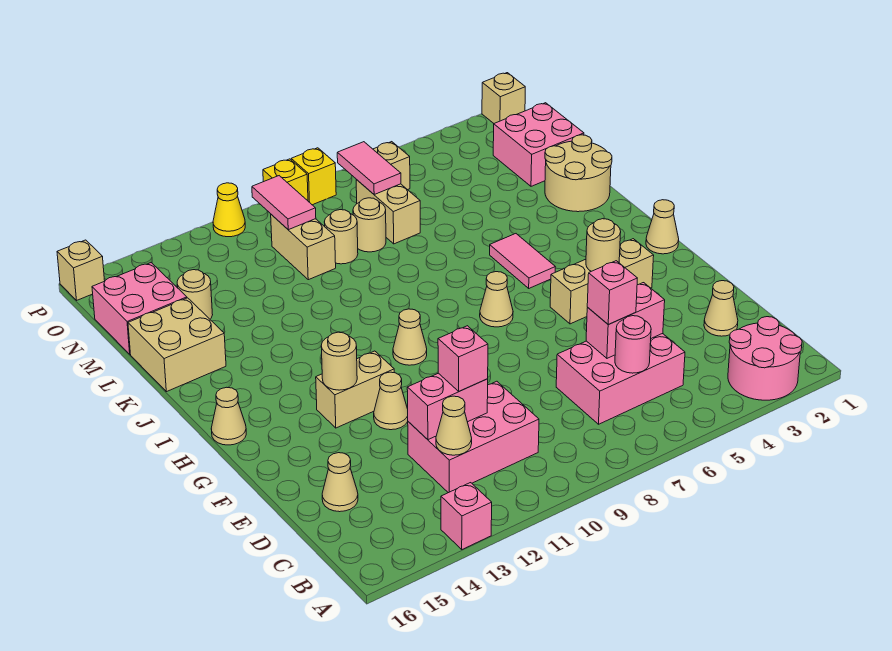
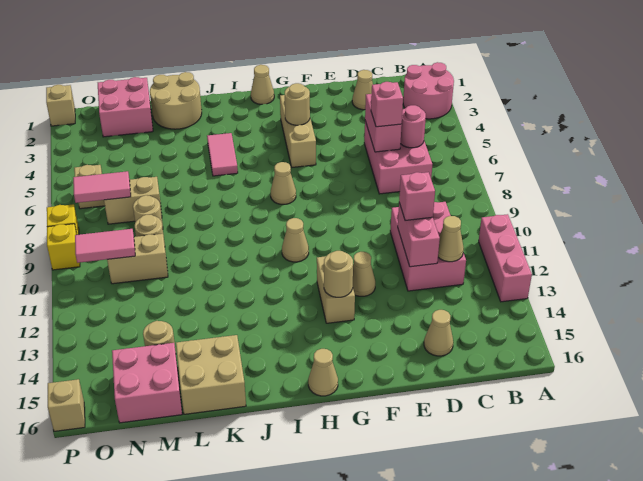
pink brick A13 level 1 -> pink brick A11:A13 level 1
pink tile I5:J5 level 1 -> pink tile J4:J5 level 1
yellow cone P11 level 1 -> none

